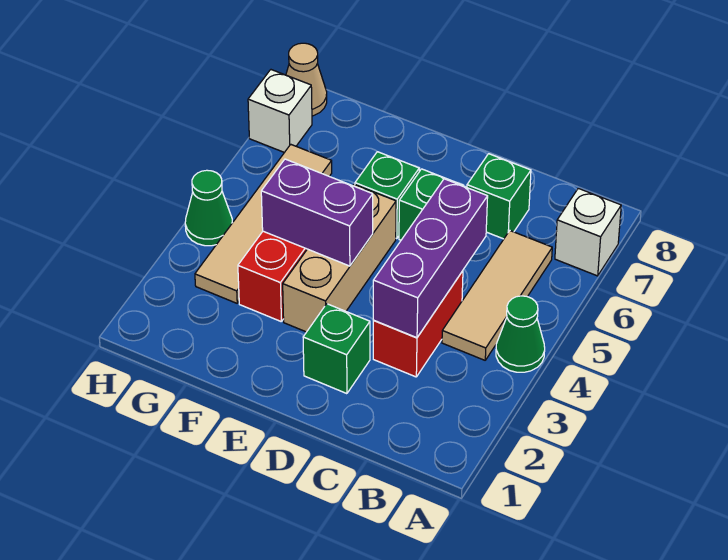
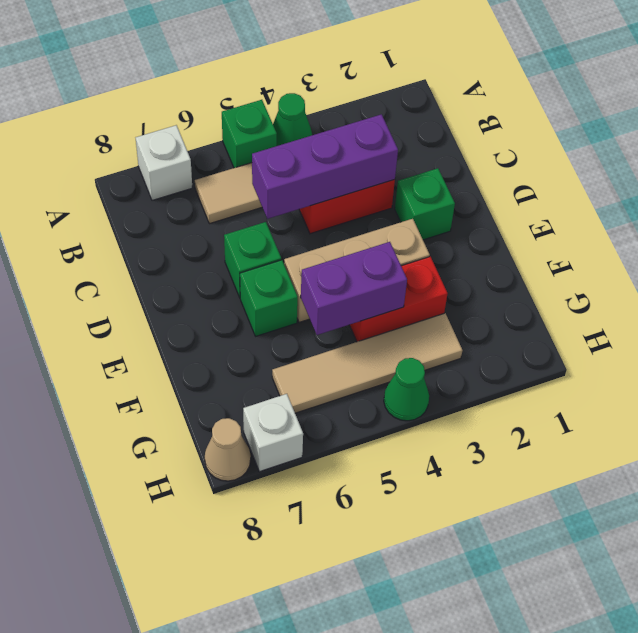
green brick C7 level 1 -> green brick A5 level 1
purple brick E4:F4 level 2 -> purple brick F4:F5 level 2

